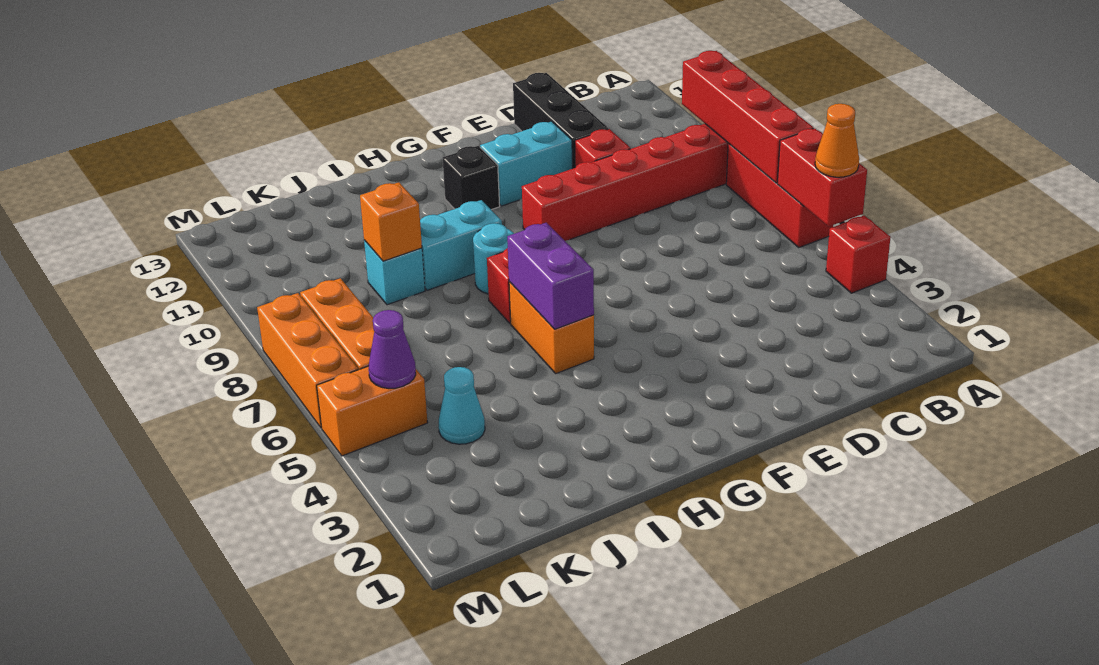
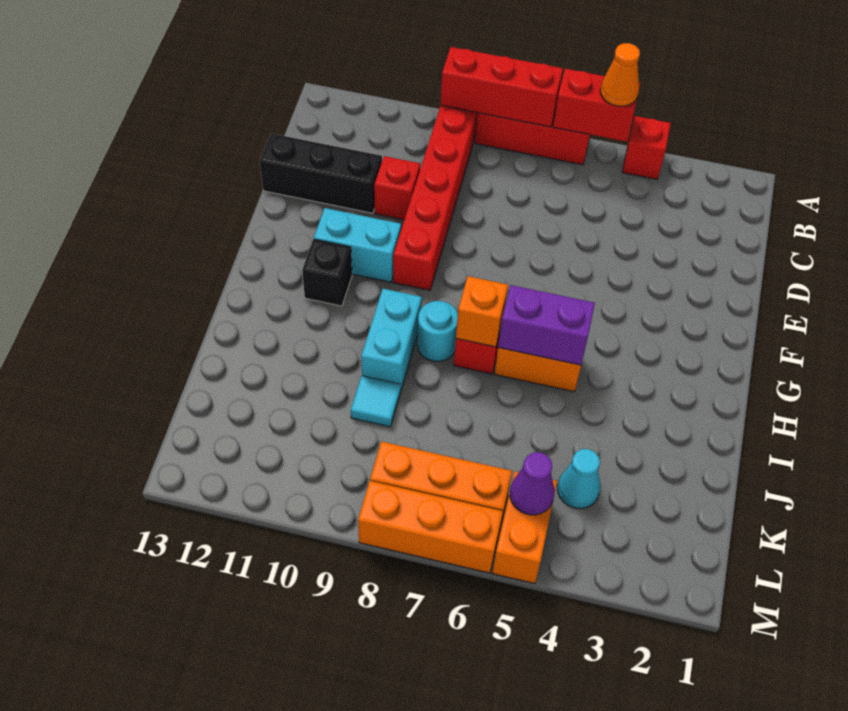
red brick A7:A10 level 2 -> red brick A7:A9 level 2
cyan brick E11:F11 level 1 -> cyan brick F10:F11 level 1
cyan brick J9 level 1 -> cyan tile J9 level 1
orange brick J9 level 2 -> orange brick H7 level 2

